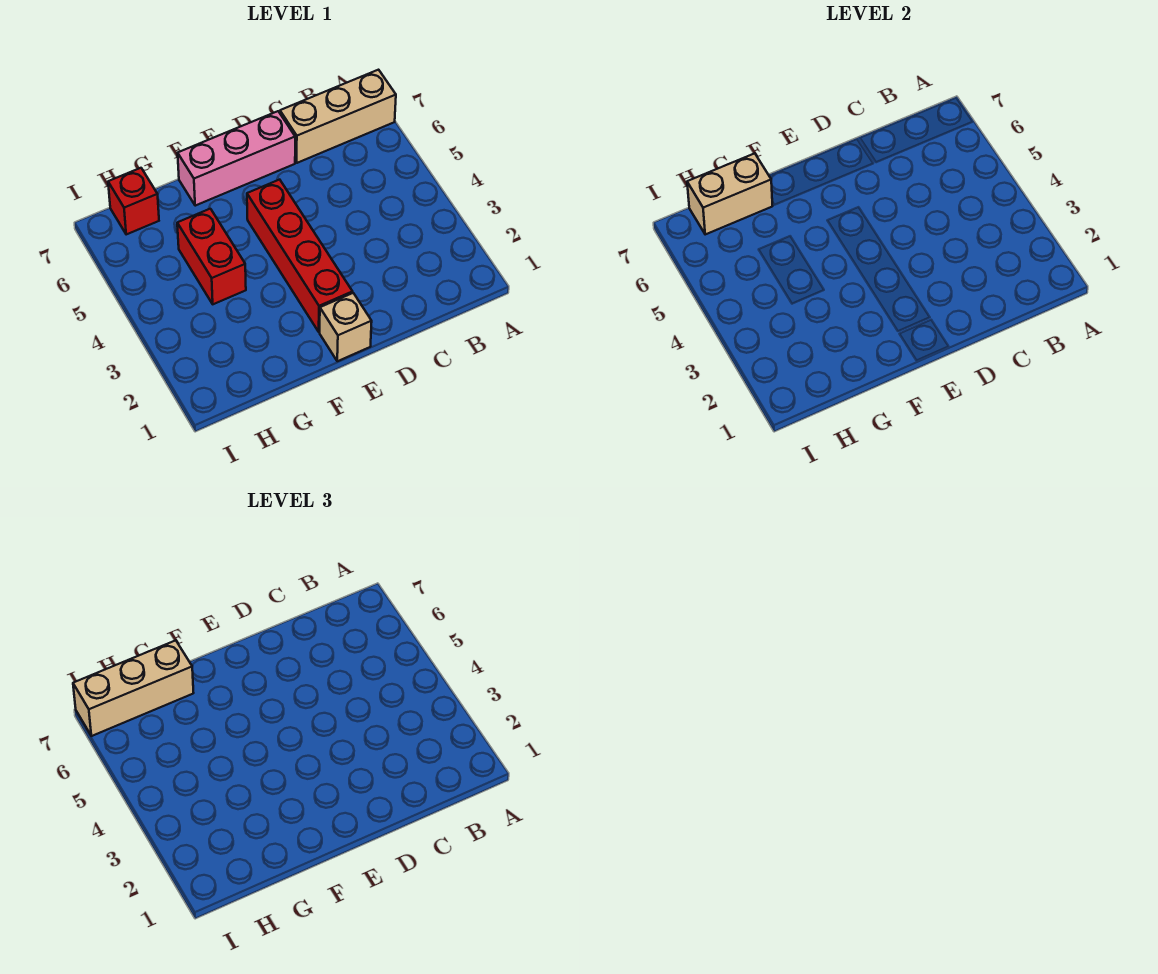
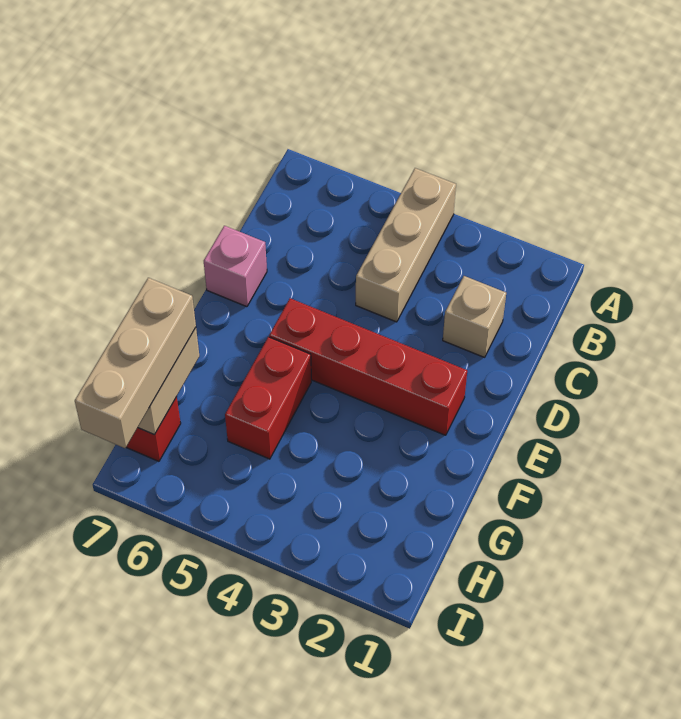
tan brick A7:C7 level 1 -> tan brick A4:C4 level 1
pink brick D7:F7 level 1 -> pink brick D7 level 1
tan brick E1 level 1 -> tan brick C2 level 1
red brick G4:G5 level 1 -> red brick F5:G5 level 1

